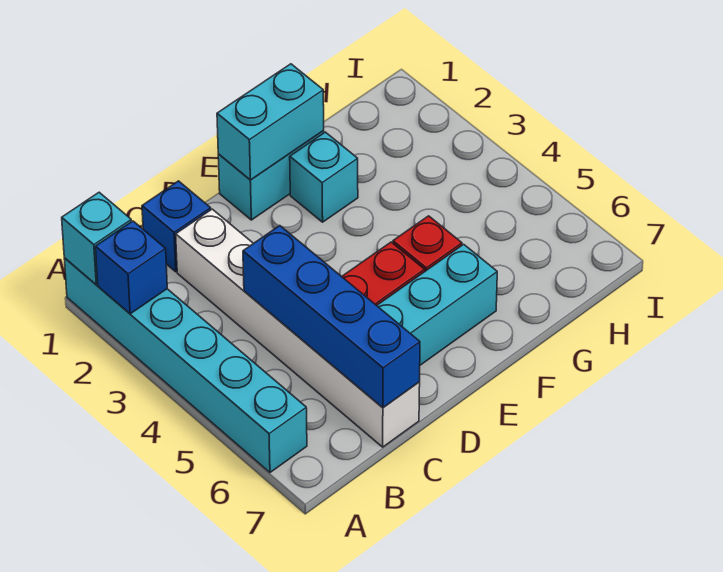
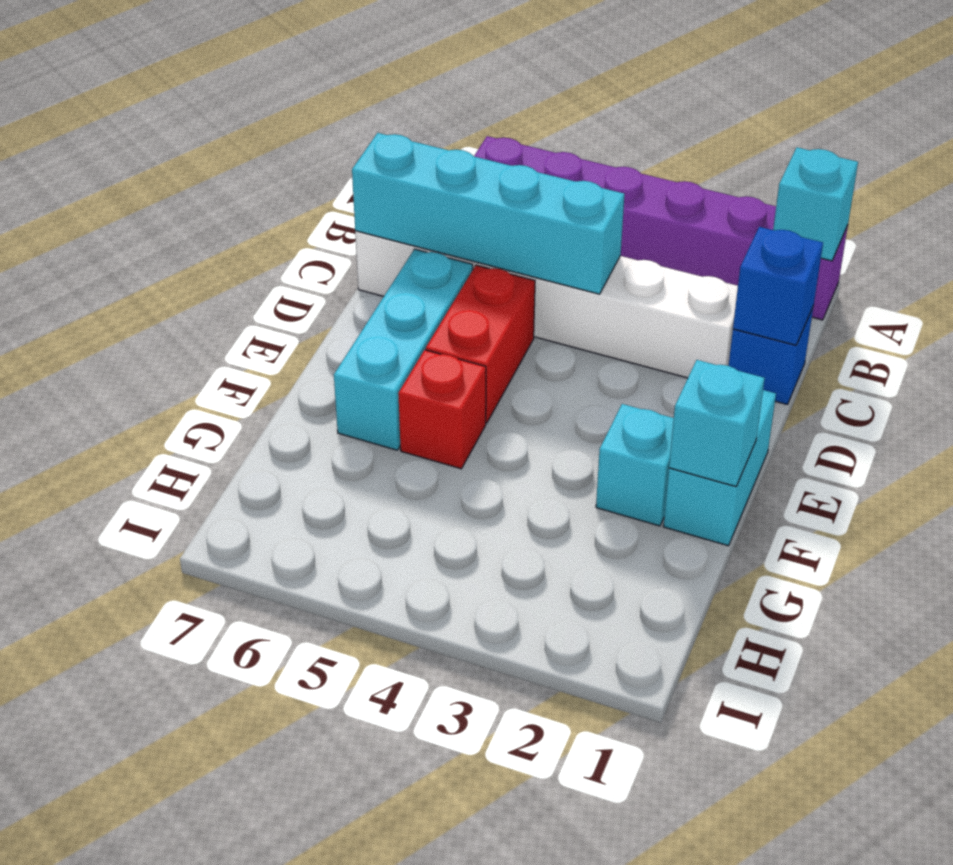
cyan brick A1:A6 level 1 -> purple brick A1:A6 level 1
blue brick A2 level 2 -> blue brick C1 level 2
blue brick C4:C7 level 2 -> cyan brick C4:C7 level 2
cyan brick E1:F1 level 2 -> cyan brick F1 level 2

